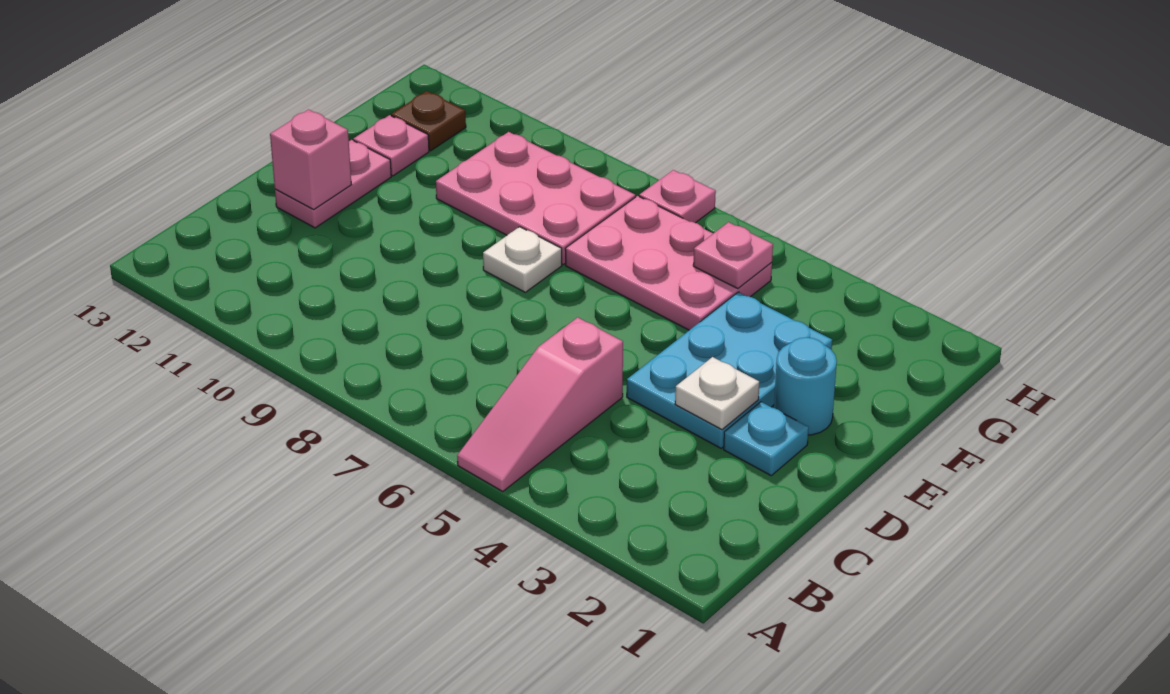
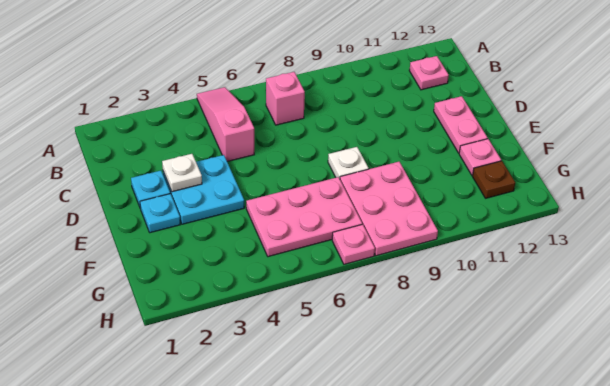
cyan plate D3:F4 level 1 -> cyan plate D3:E4 level 1
pink brick D12 level 2 -> pink brick B7 level 1
cyan round brick E2 level 1 -> cyan plate E2 level 1
pink plate F8:G10 level 1 -> pink plate F8:H9 level 1
pink plate G5 level 2 -> pink plate B12 level 1

